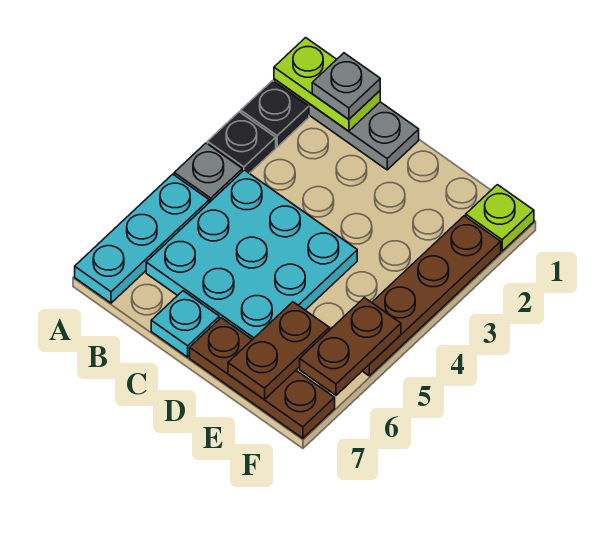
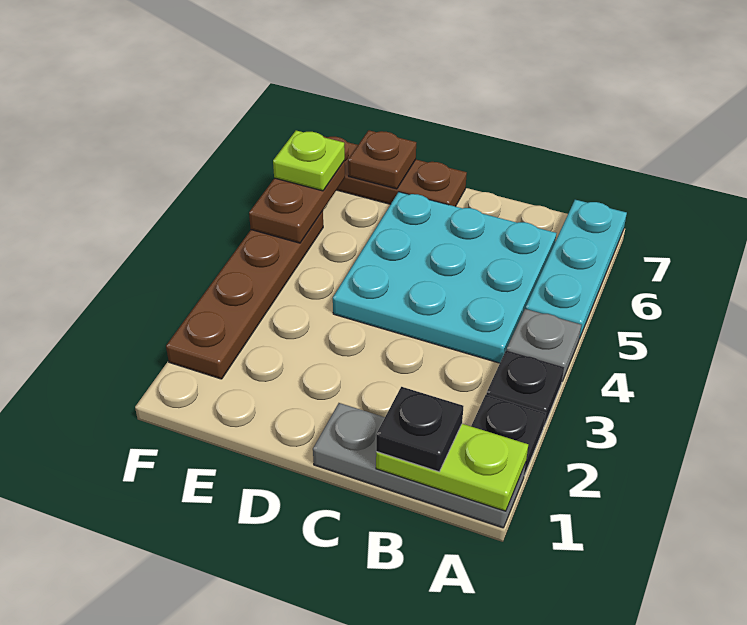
grey plate B1 level 3 -> black plate B1 level 3
cyan plate C7 level 1 -> none
brown plate E6:E7 level 2 -> brown plate E7 level 2
lime plate F1 level 1 -> lime plate F6 level 3

